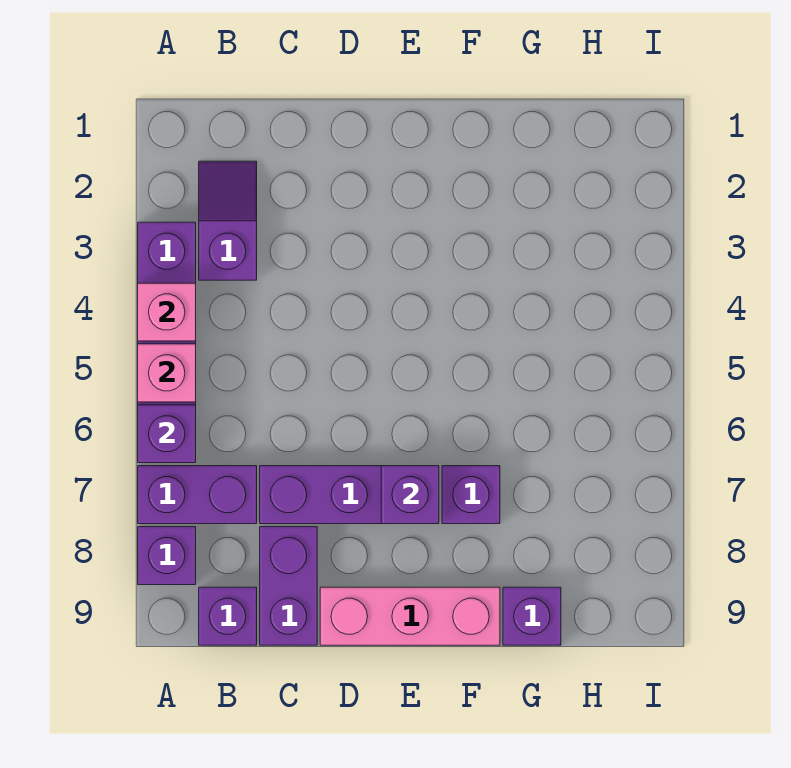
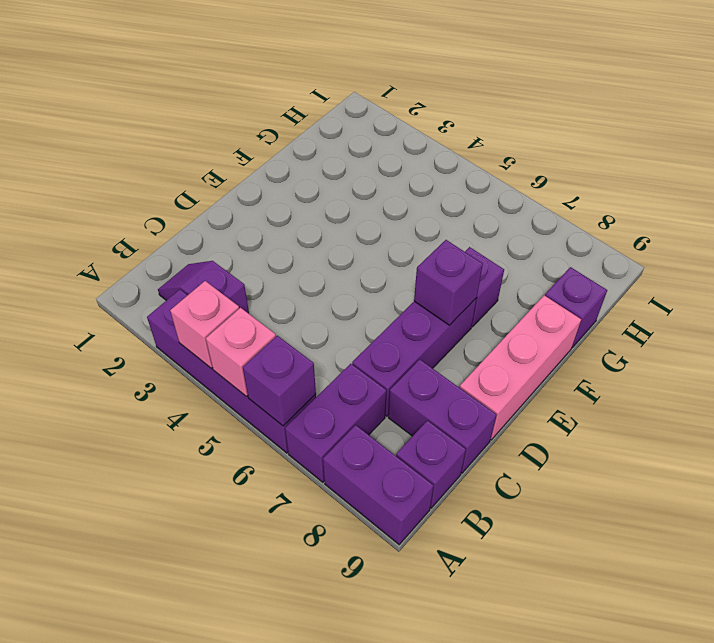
purple brick A8 level 1 -> purple brick A8:A9 level 1

